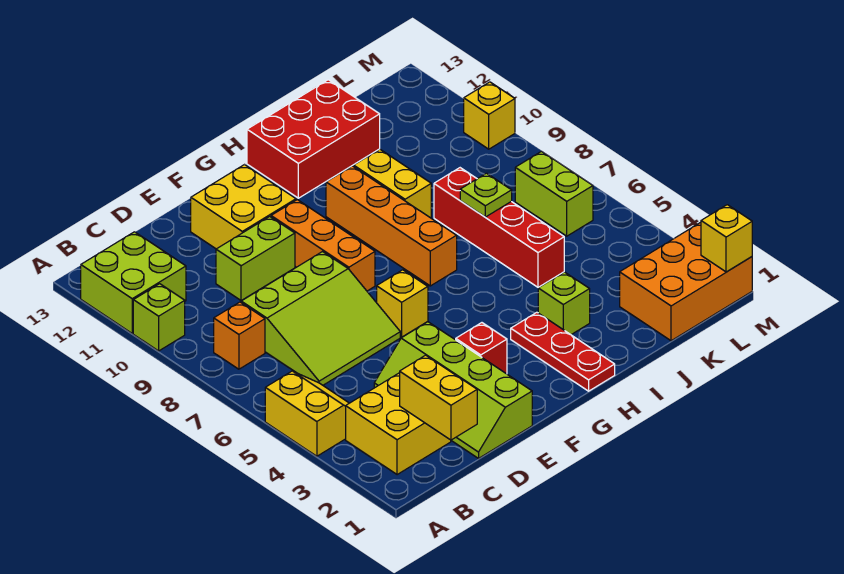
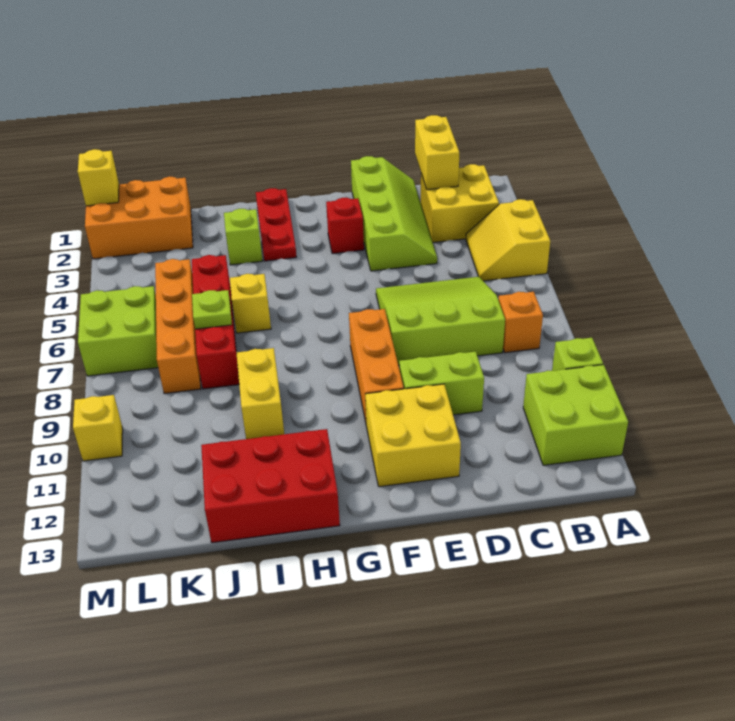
yellow brick F6 level 1 -> yellow brick I6 level 1
orange brick H7:H10 level 1 -> orange brick K5:K8 level 1
lime brick L6:L7 level 1 -> lime brick L6:M7 level 1

